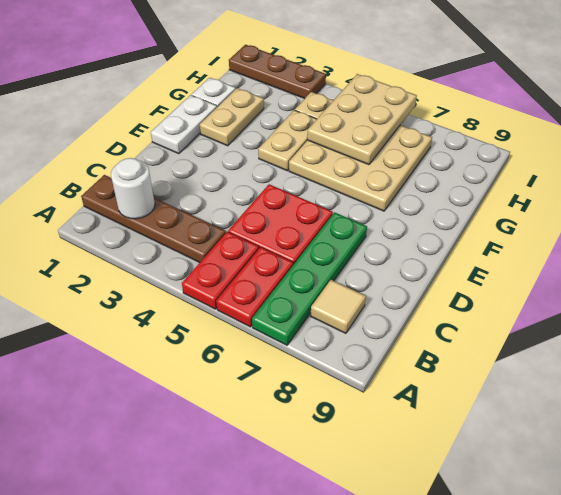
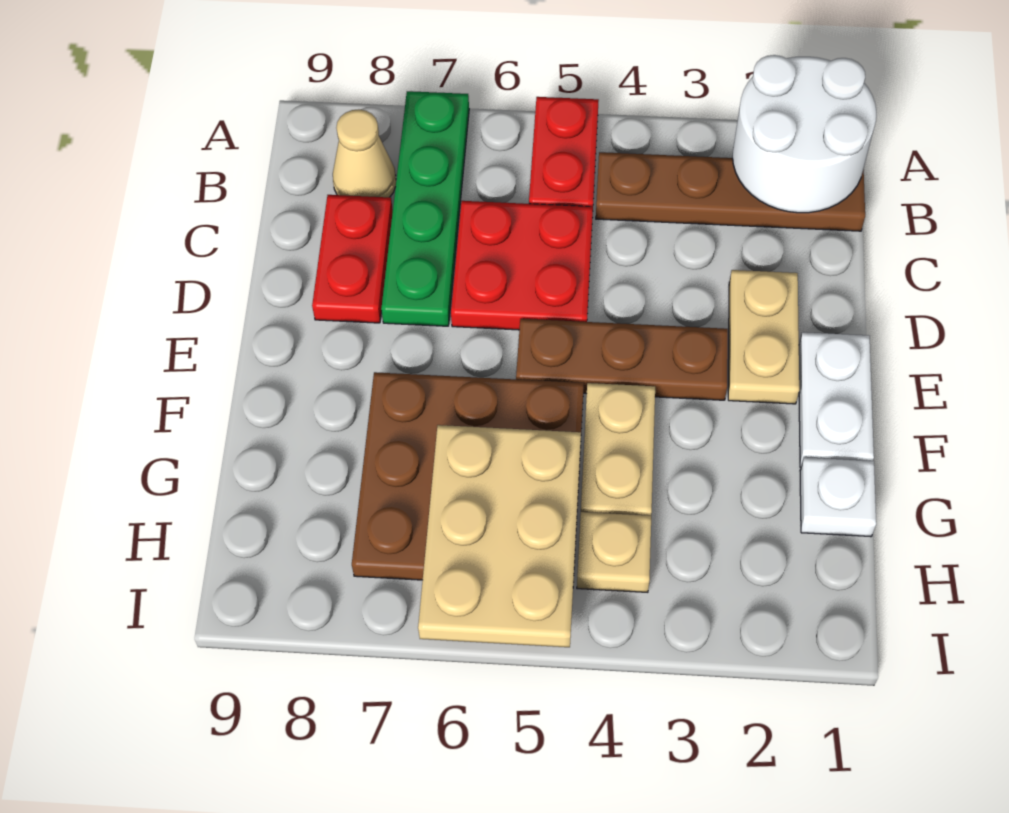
red plate A6:B6 level 1 -> red plate C8:D8 level 1
white round brick B2 level 2 -> white round brick A1:B2 level 2
tan tile B8 level 1 -> tan cone B8 level 1
tan plate F2:G2 level 1 -> tan plate D2:E2 level 1
tan plate F5:H7 level 1 -> brown plate F5:H7 level 1
brown plate I1:I3 level 1 -> brown plate E3:E5 level 1

